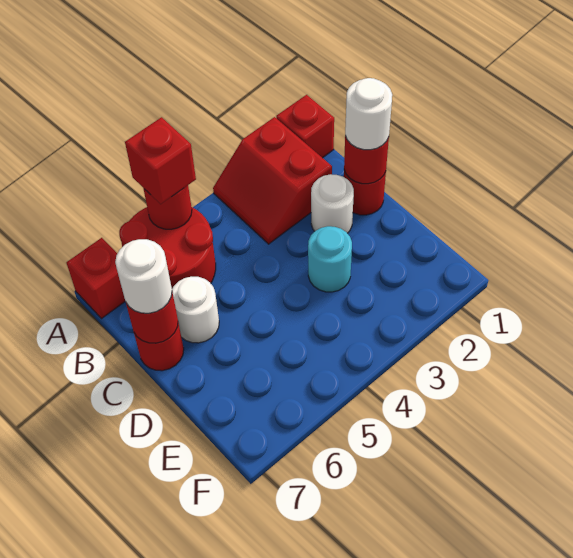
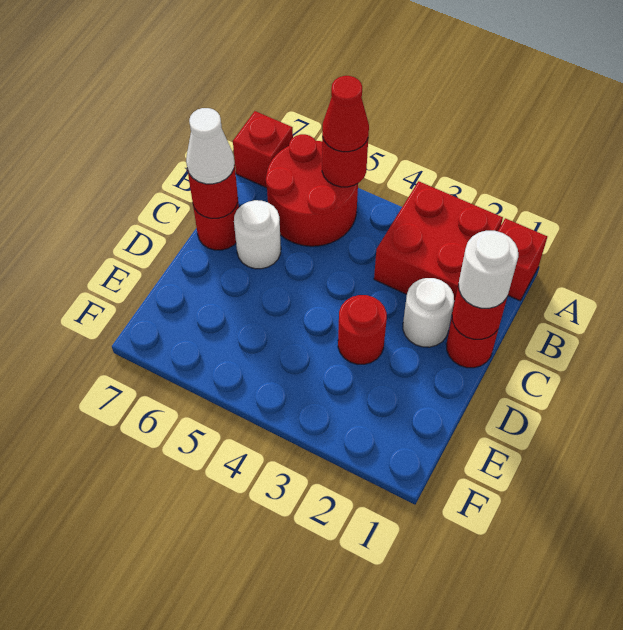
red slope A2:B3 level 1 top 2 -> red brick A2:B3 level 1
red brick A5 level 3 -> red cone A5 level 3
white round brick C7 level 3 -> white cone C7 level 3
cyan round brick D3 level 1 -> red round brick D3 level 1

